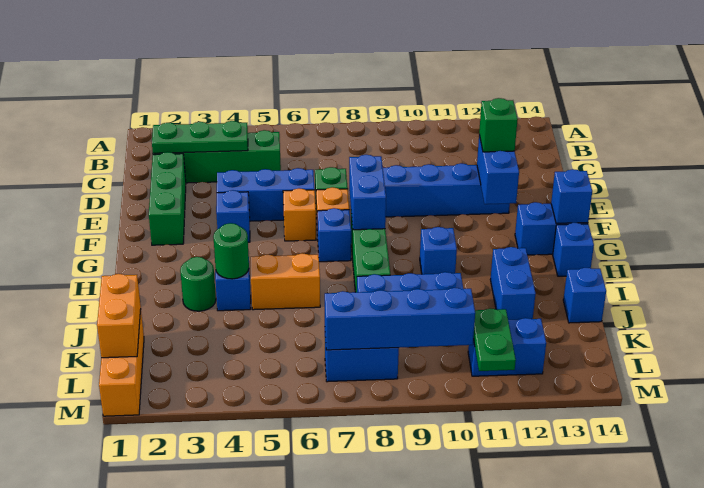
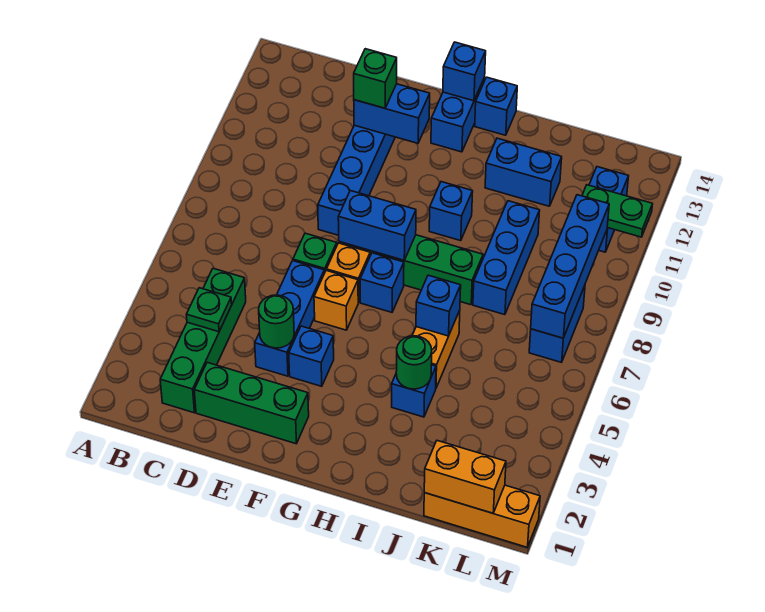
green plate C2:C4 level 2 -> green plate C4 level 2
green round brick I3 level 1 -> green round brick E4 level 2
blue brick J14 level 1 -> blue brick I6 level 2

